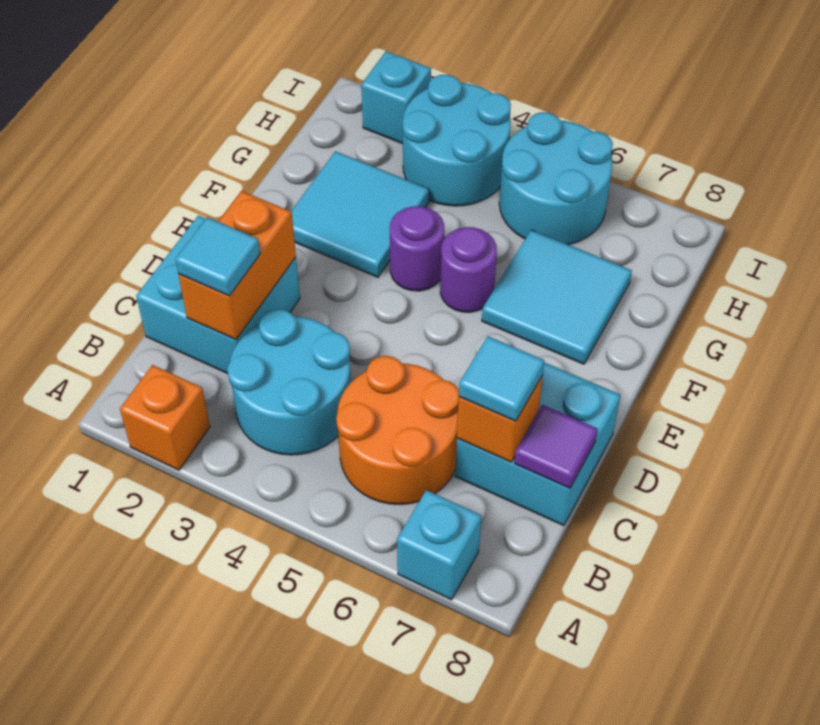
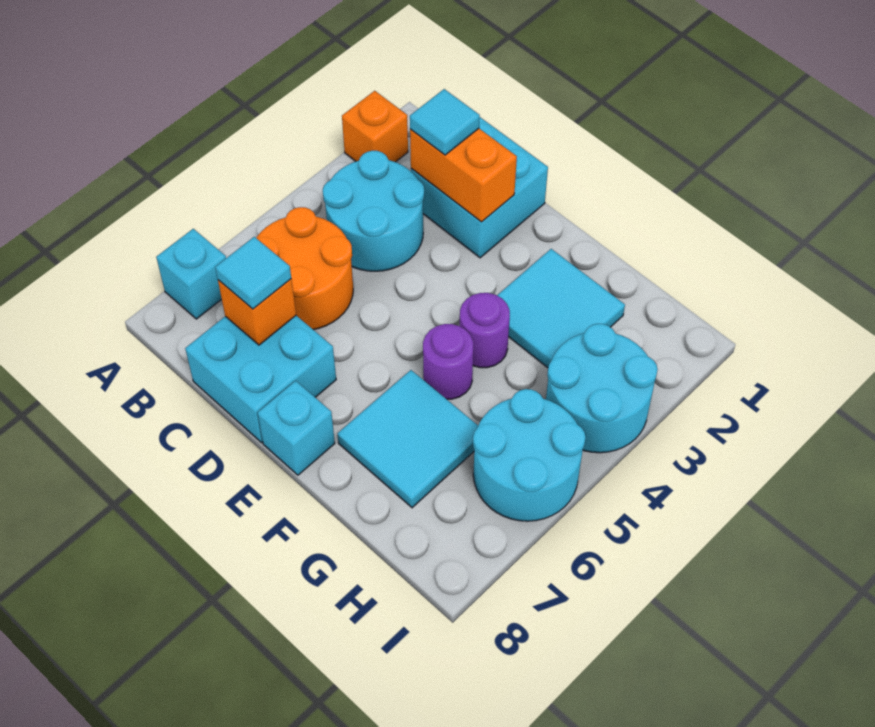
purple tile C8 level 2 -> none
cyan brick I2 level 1 -> cyan brick E8 level 1

